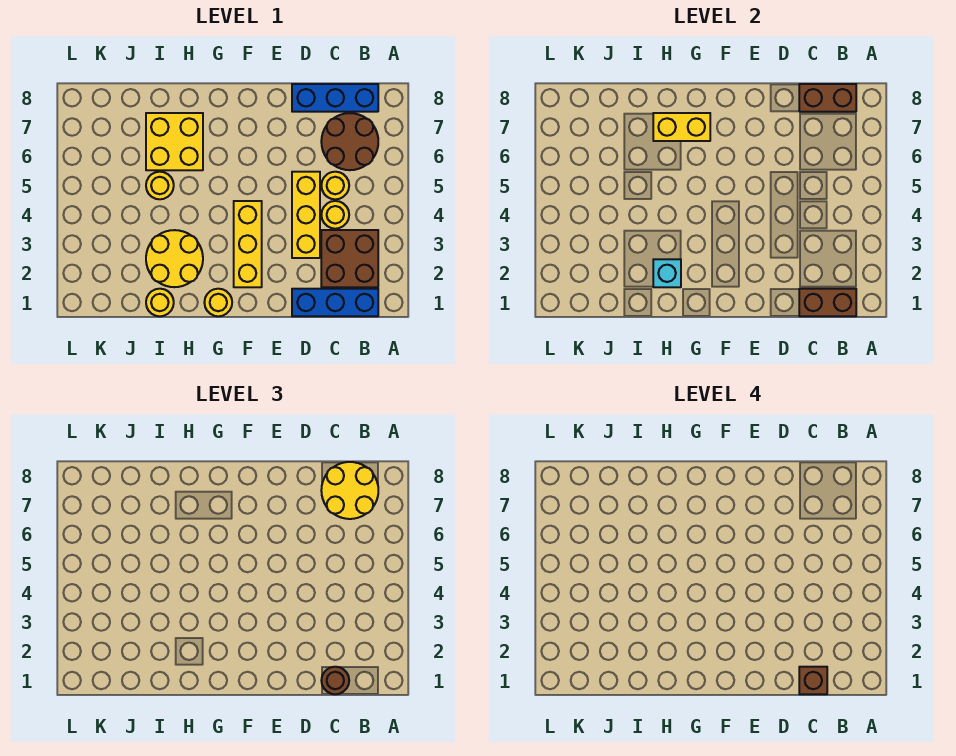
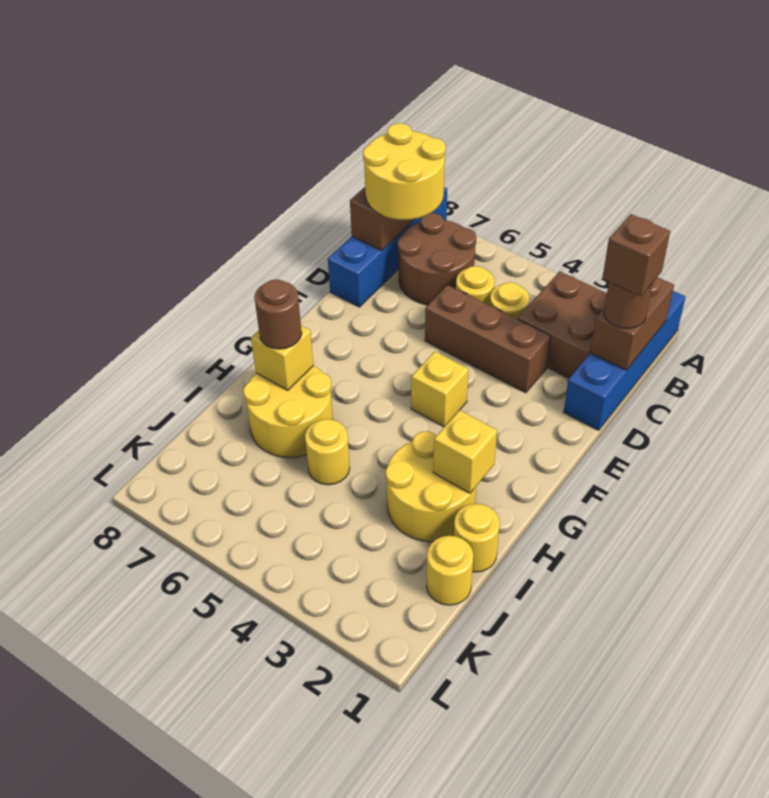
blue brick B1:D1 level 1 -> blue brick A1:D1 level 1
blue brick B8:D8 level 1 -> blue brick A8:D8 level 1
yellow brick D3:D5 level 1 -> brown brick D3:D5 level 1
yellow brick F2:F4 level 1 -> yellow brick F4 level 1
yellow round brick G1 level 1 -> yellow round brick J1 level 1
yellow brick G7:H7 level 2 -> yellow brick H7 level 2
cyan brick H2 level 2 -> yellow brick H2 level 2
yellow brick H6:I7 level 1 -> yellow round brick H6:I7 level 1
none -> brown round brick H7 level 3

